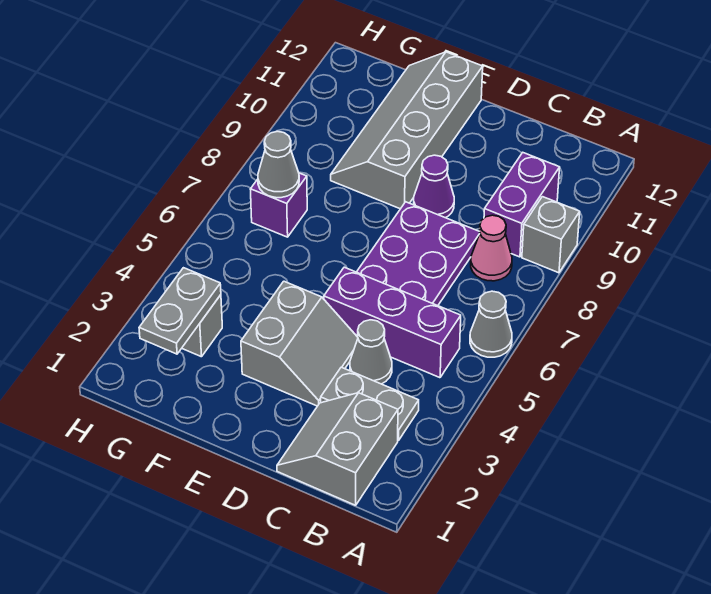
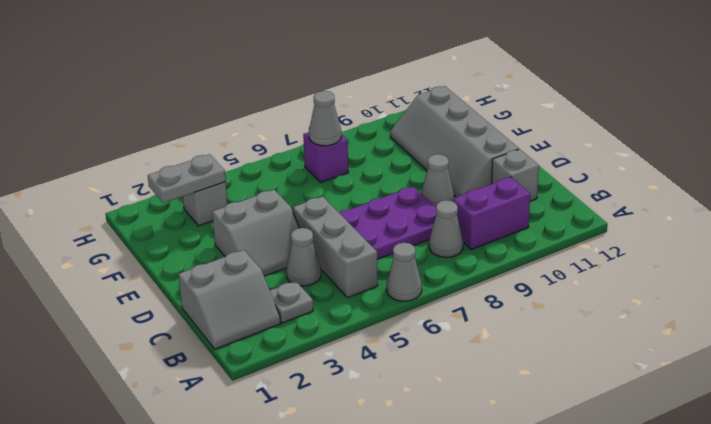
grey brick A9 level 1 -> grey brick C11 level 1
grey slope B1:C2 level 1 top B -> grey slope B1:C2 level 1 top C
grey plate B3:C3 level 1 -> grey plate B3 level 1
purple brick B5:D5 level 1 -> grey brick B5:D5 level 1
pink cone B8 level 1 -> grey cone B8 level 1
purple cone D9 level 1 -> grey cone D9 level 1
grey slope E9:F12 level 1 top E -> grey slope D10:G11 level 1 top 11

